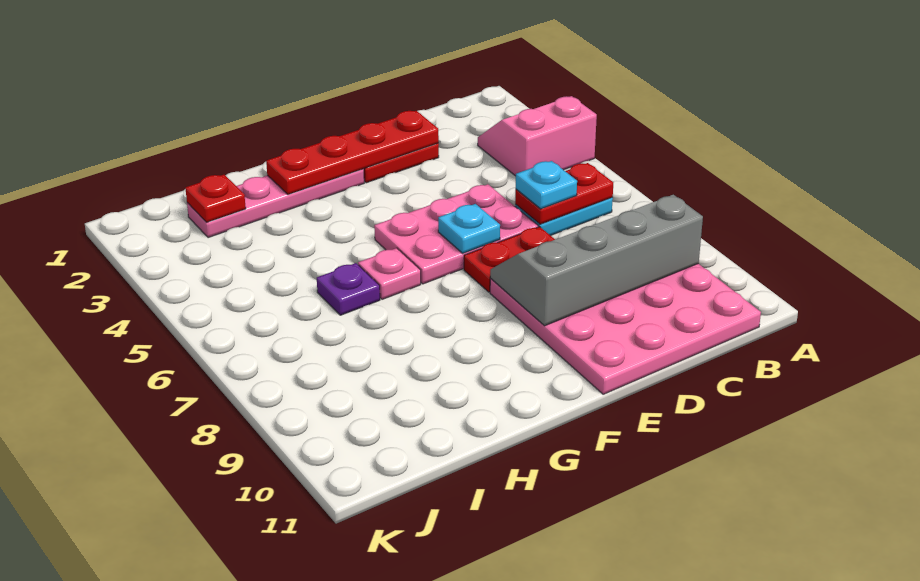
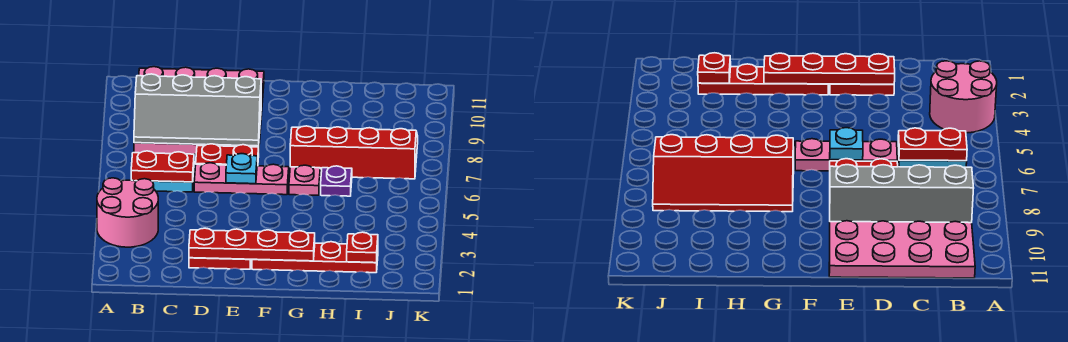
pink slope A3:B4 level 1 top 4 -> pink round brick A3:B4 level 1
cyan plate C6 level 3 -> none
pink plate D5:F6 level 1 -> pink plate D6:F6 level 1
pink plate F2:I2 level 1 -> red plate F2:I2 level 1
none -> red slope G7:J8 level 1 top 7

